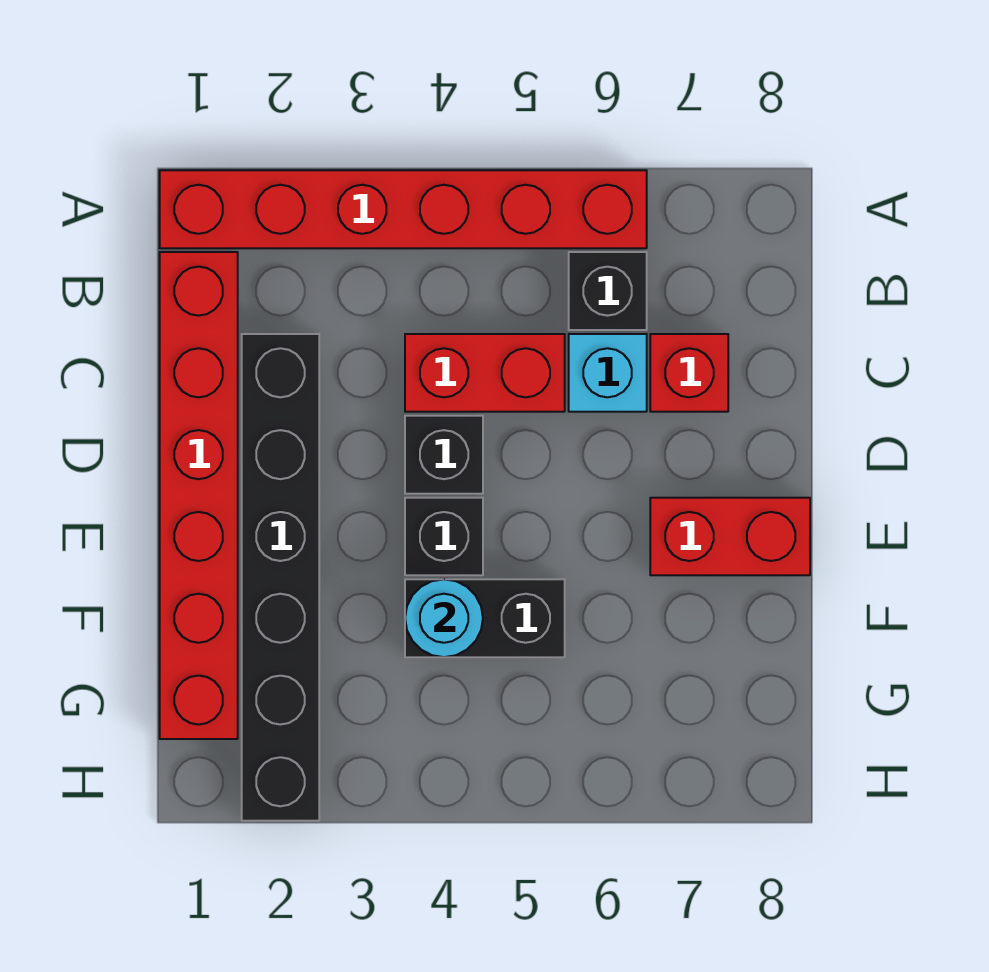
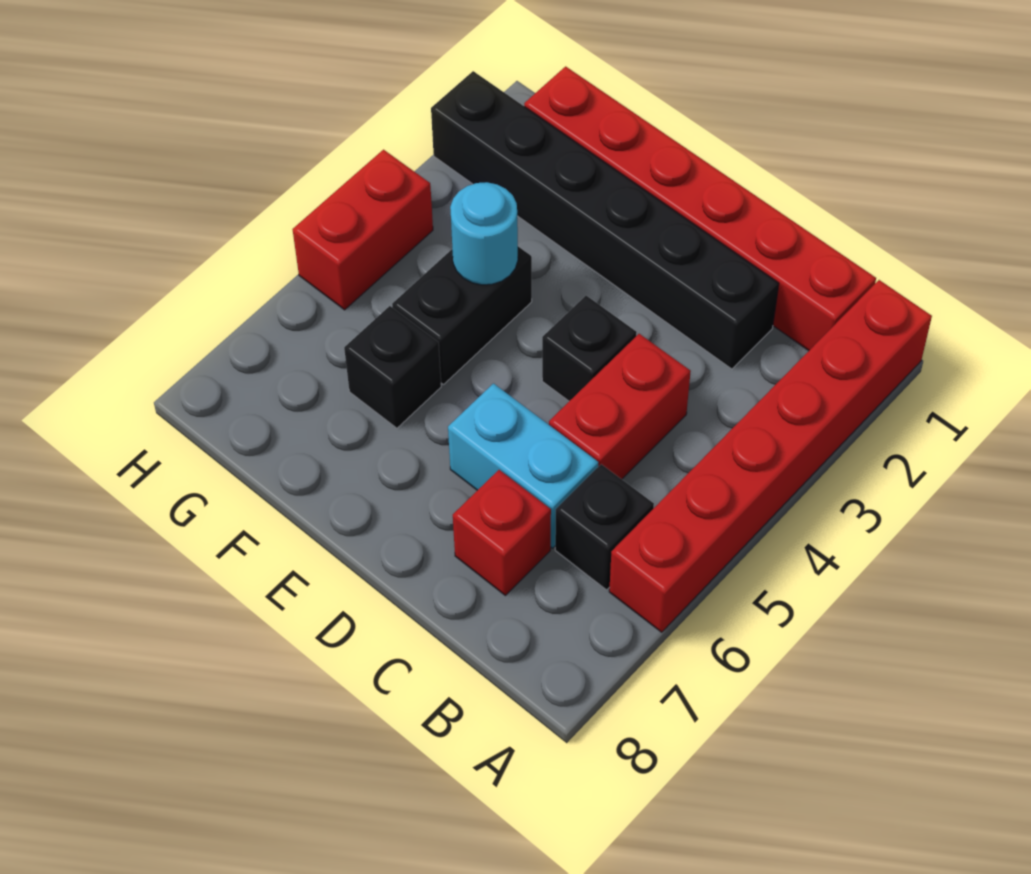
cyan brick C6 level 1 -> cyan brick C6:D6 level 1
black brick E4 level 1 -> black brick F6 level 1
red brick E7:E8 level 1 -> red brick H4:H5 level 1

